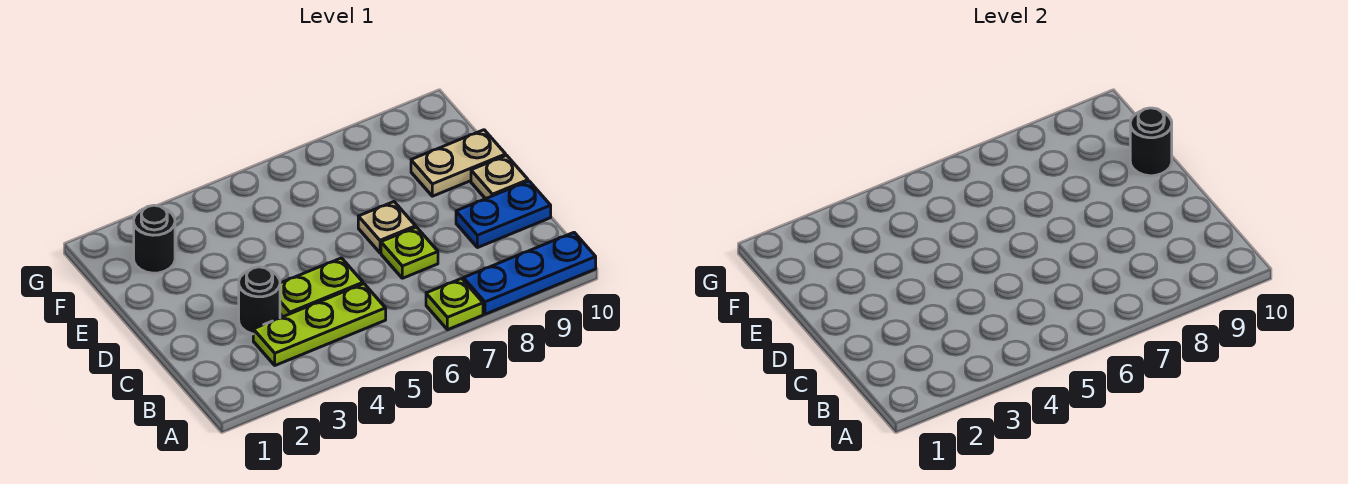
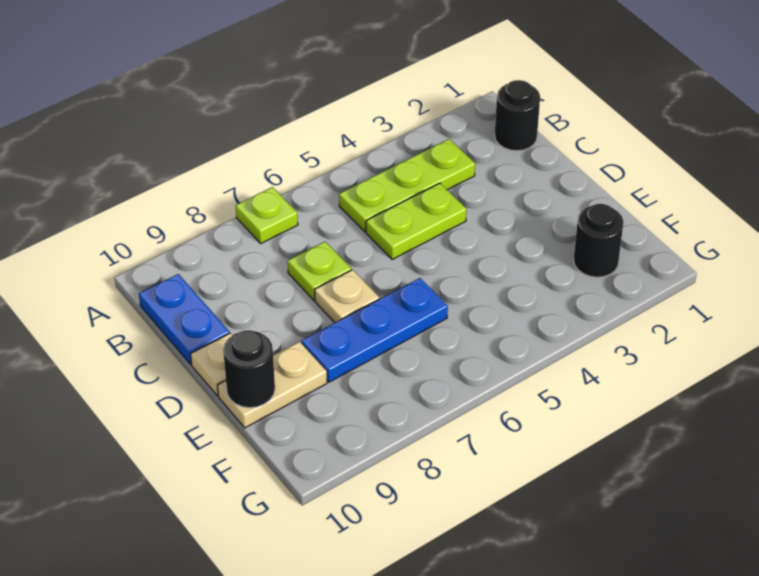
blue plate A8:A10 level 1 -> blue plate E6:E8 level 1
black round brick C3 level 1 -> black round brick B1 level 1
blue plate C9:C10 level 1 -> blue plate B10:C10 level 1

